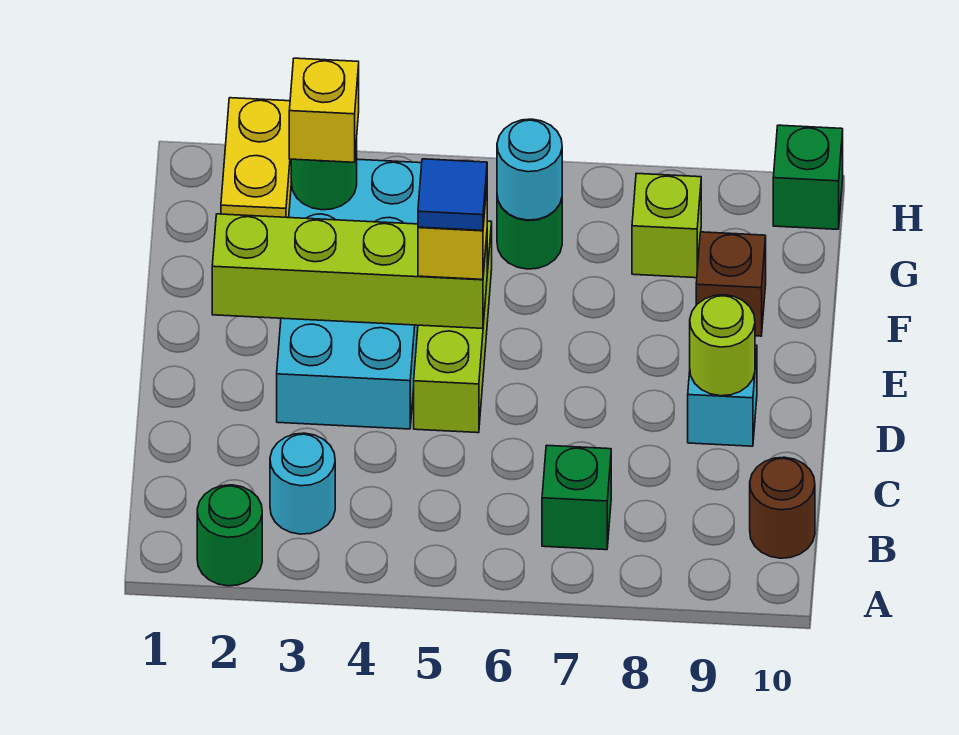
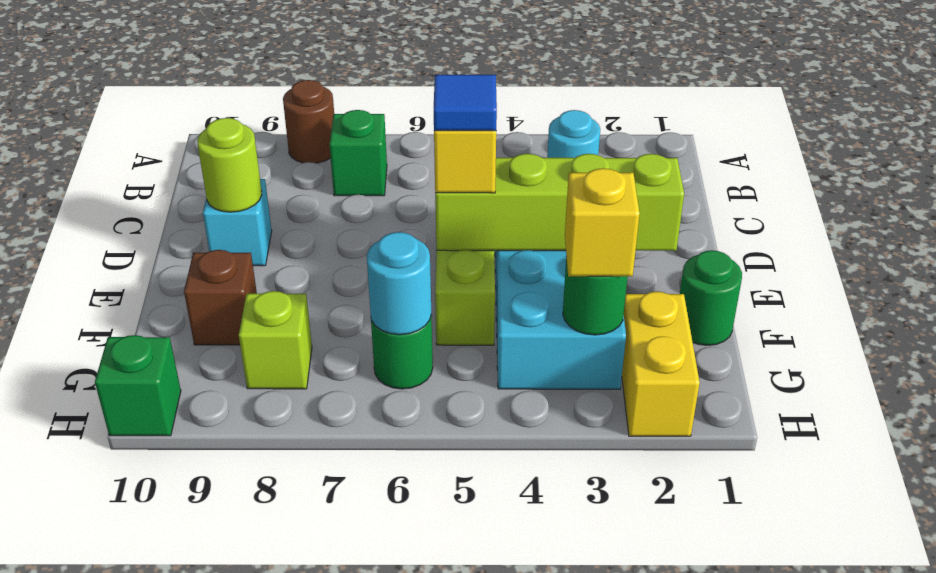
green round brick A2 level 1 -> green round brick F1 level 1
brown round brick B10 level 1 -> brown round brick A8 level 1

